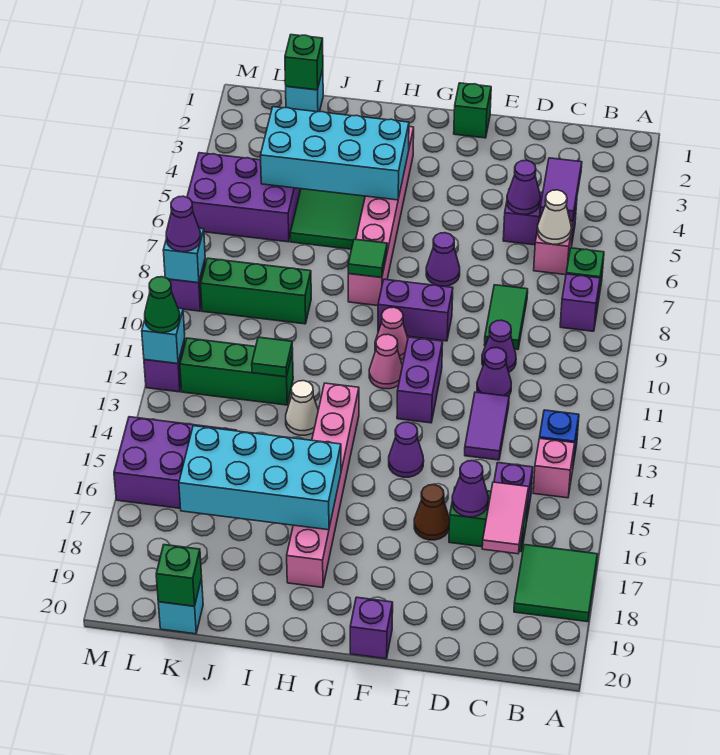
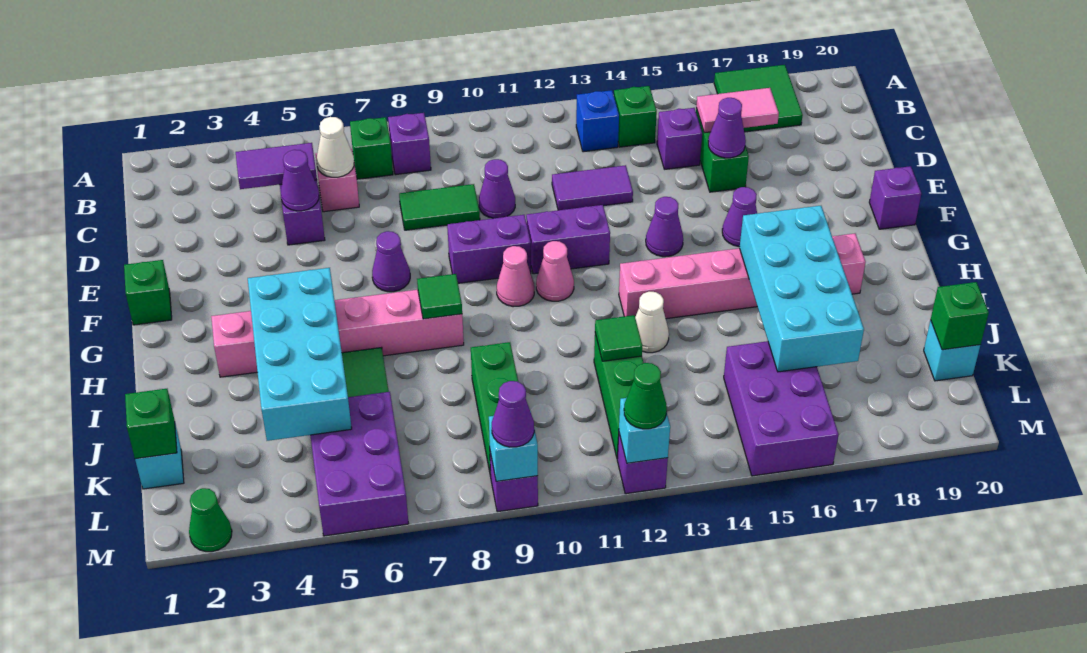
pink brick B14 level 1 -> green brick B14 level 1
purple cone D11 level 1 -> purple cone F16 level 1
brown cone E16 level 1 -> none
purple brick F9:G9 level 1 -> purple brick F9:F10 level 1
none -> green cone M2 level 1

